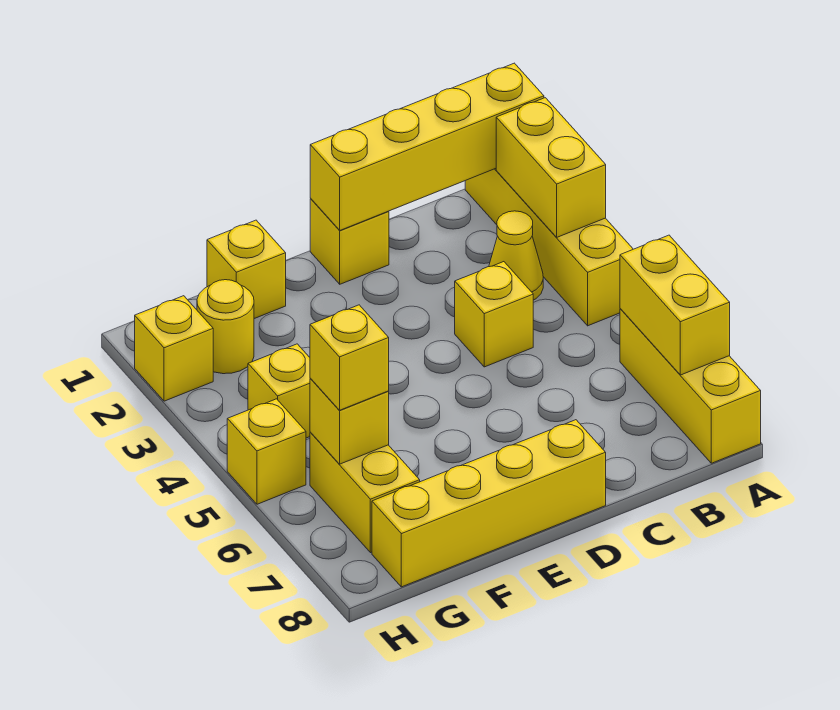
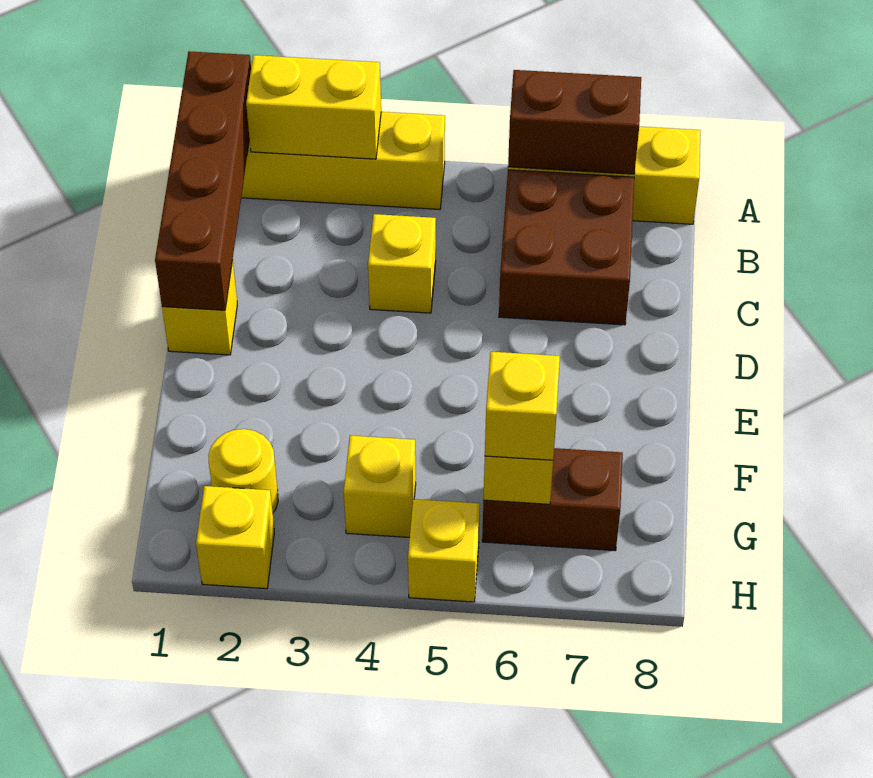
yellow brick A1:D1 level 2 -> brown brick A1:D1 level 2
yellow brick A6:A7 level 2 -> brown brick A6:A7 level 2
yellow cone B3 level 1 -> none
none -> brown brick B6:C7 level 1
yellow brick D8:G8 level 1 -> none
yellow brick F1 level 1 -> none
yellow brick G6:G7 level 1 -> brown brick G6:G7 level 1

